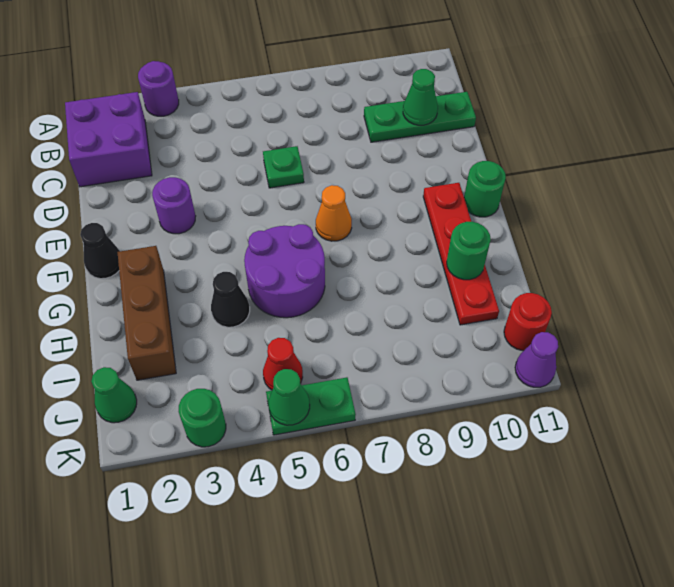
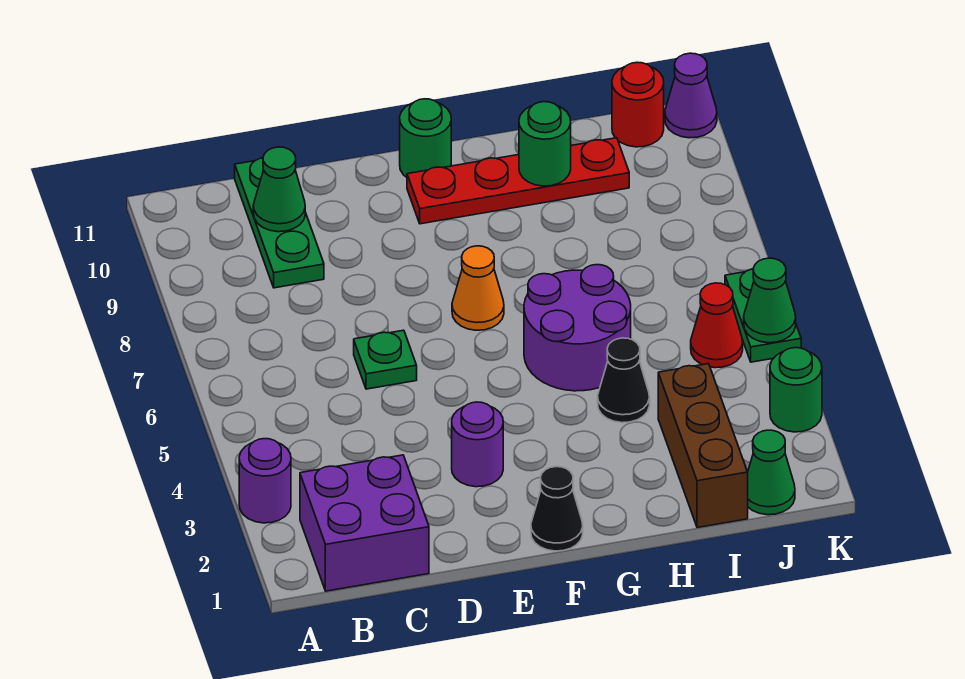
brown brick G2:I2 level 1 -> brown brick I1:I3 level 1

